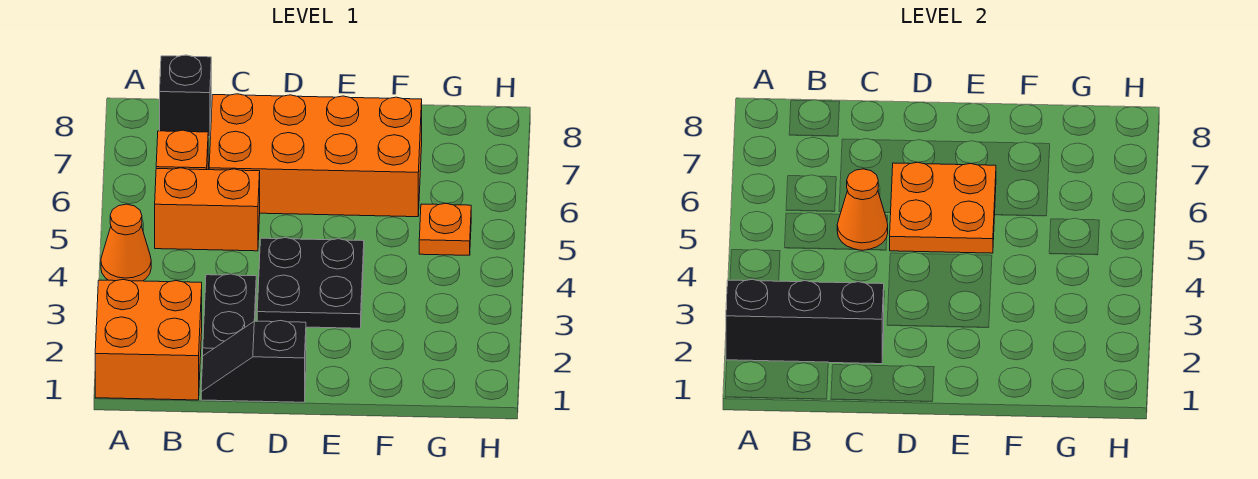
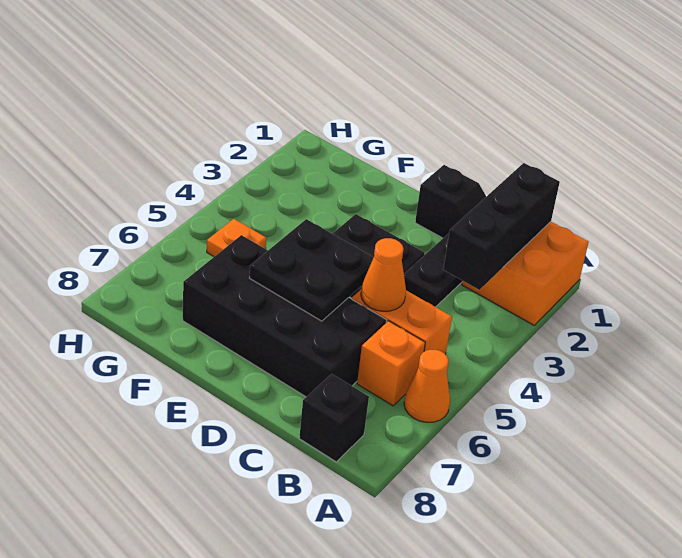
black brick A2:C2 level 2 -> black brick B1:B3 level 2
orange cone A4 level 1 -> orange cone A6 level 1
orange brick C6:F7 level 1 -> black brick C6:F7 level 1
orange plate D5:E6 level 2 -> black plate D5:E6 level 2

